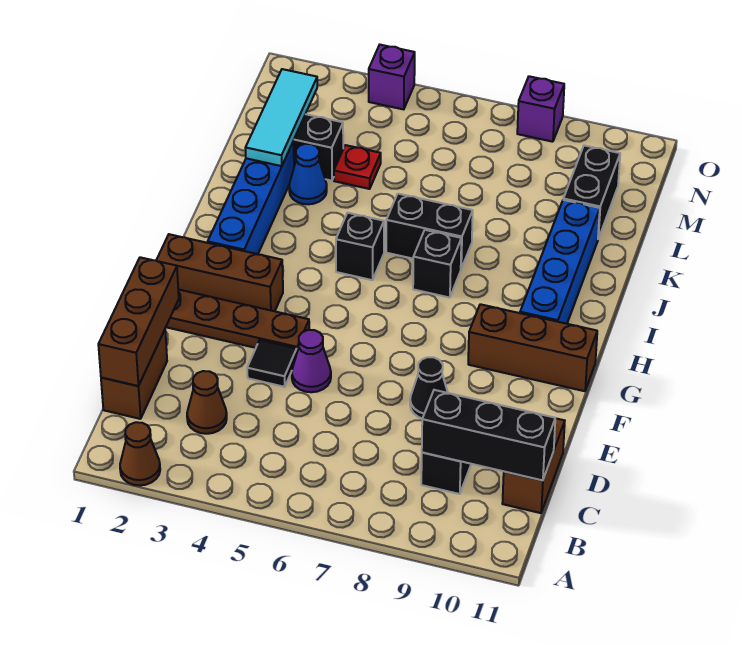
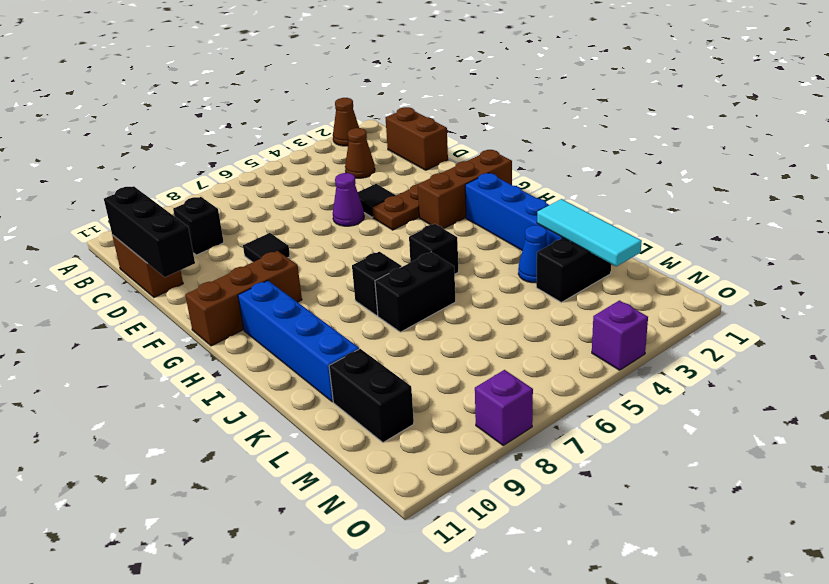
brown brick C1:E1 level 2 -> none
black brick C9:C11 level 2 -> black brick C11:E11 level 2
black cone E8 level 1 -> black tile E8 level 1
red plate L4 level 1 -> none

